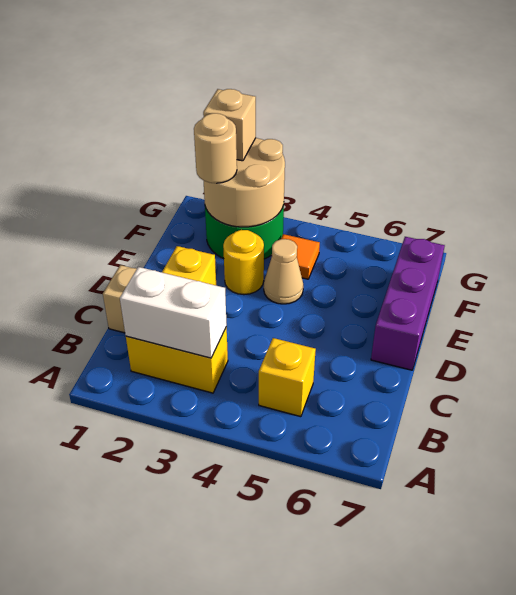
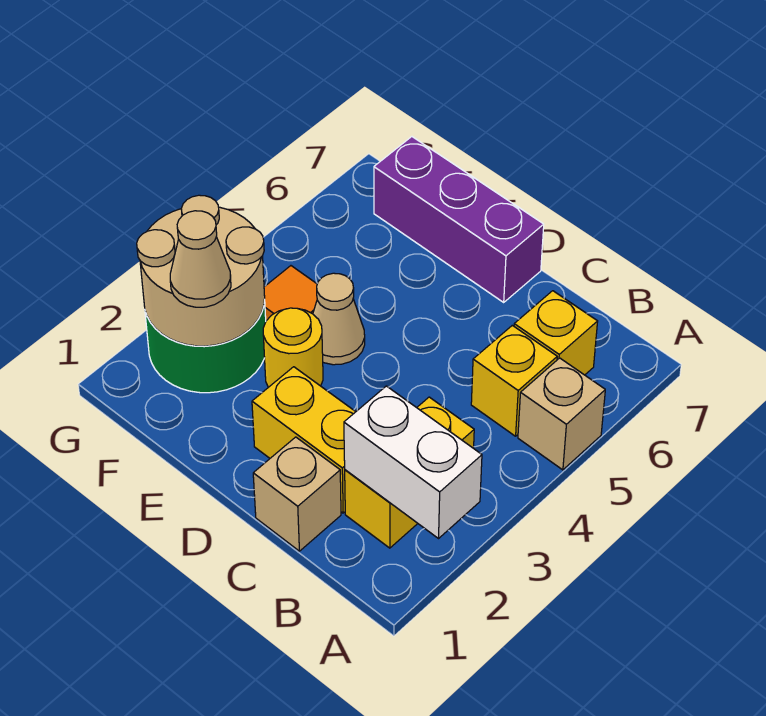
white brick B2:B3 level 2 -> white brick A2:B2 level 2
none -> yellow brick B6 level 1
tan round brick F2 level 3 -> tan cone F2 level 3
tan brick G2 level 3 -> tan brick A5 level 1

